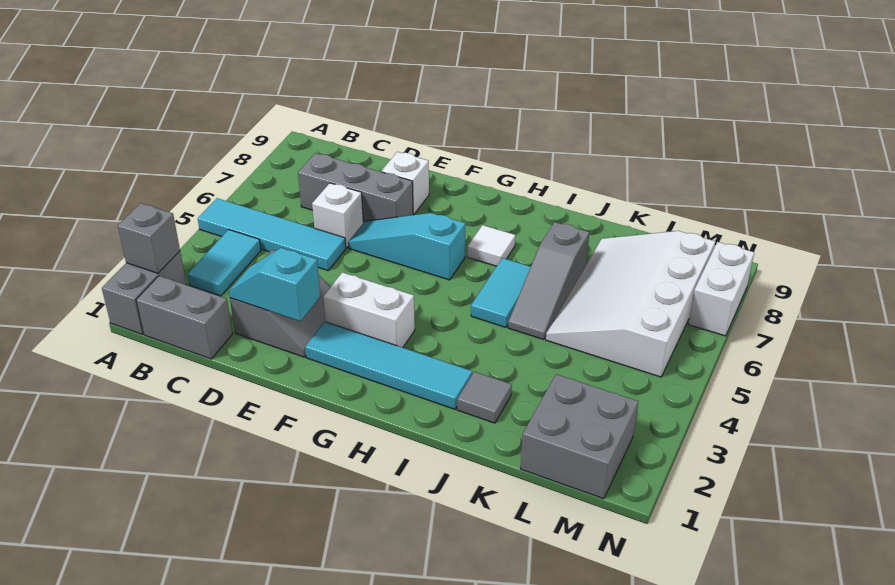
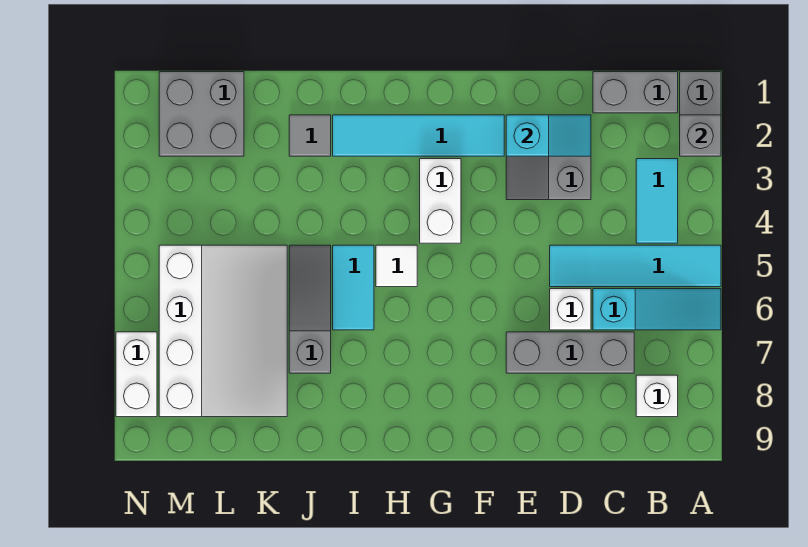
cyan slope E6:G6 level 1 top G -> cyan slope A6:C6 level 1 top C
white brick E8 level 1 -> white brick B8 level 1
white brick F3:G3 level 1 -> white brick G3:G4 level 1
white tile H7 level 1 -> white tile H5 level 1

